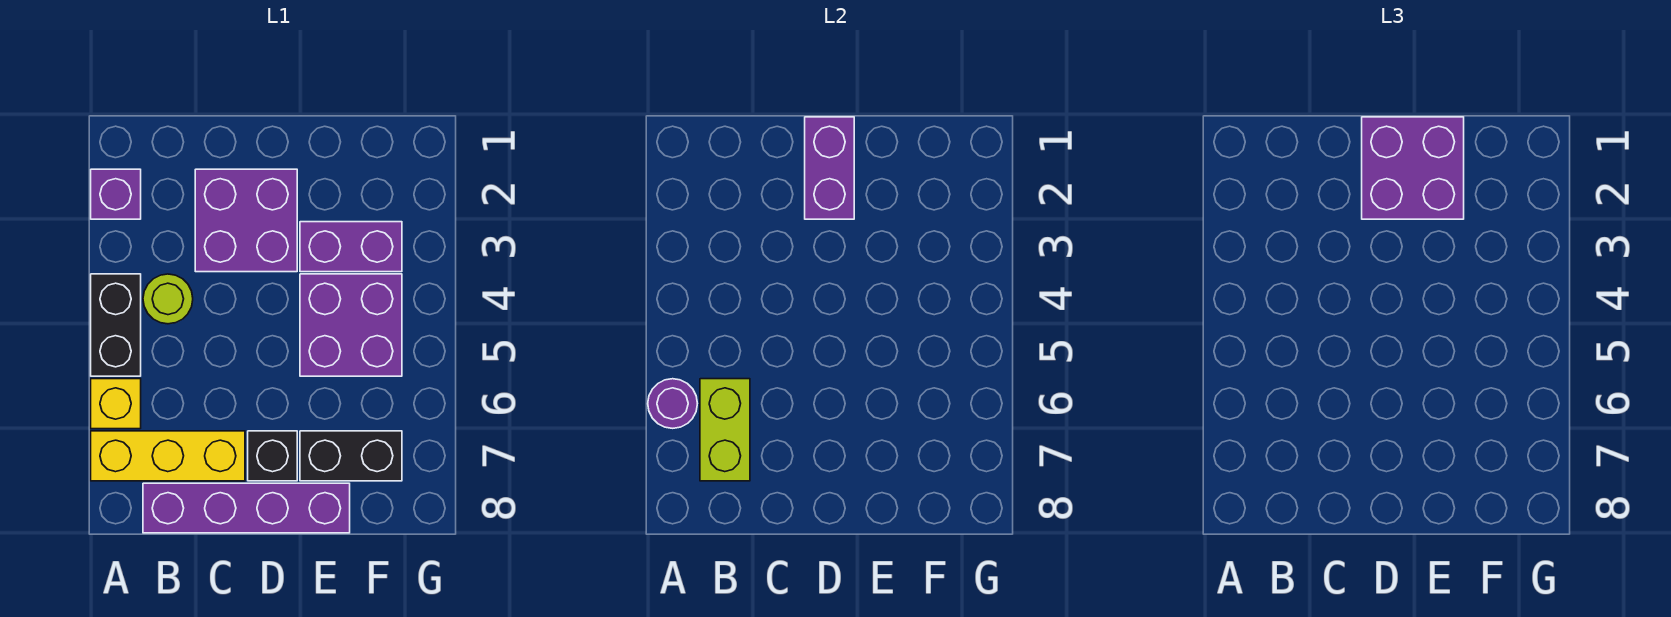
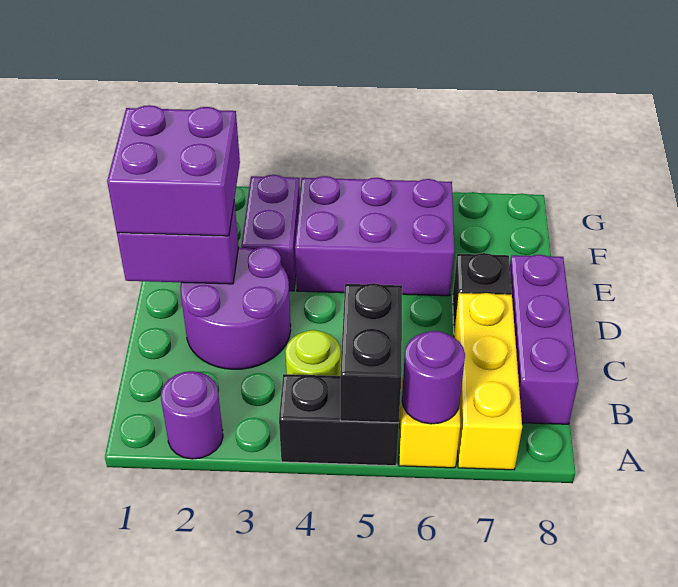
purple brick A2 level 1 -> purple round brick A2 level 1
lime brick B6:B7 level 2 -> none
purple brick B8:E8 level 1 -> purple brick B8:D8 level 1
purple brick C2:D3 level 1 -> purple round brick C2:D3 level 1
purple brick E4:F5 level 1 -> purple brick E4:F6 level 1
black brick E7:F7 level 1 -> black brick A5:B5 level 2

